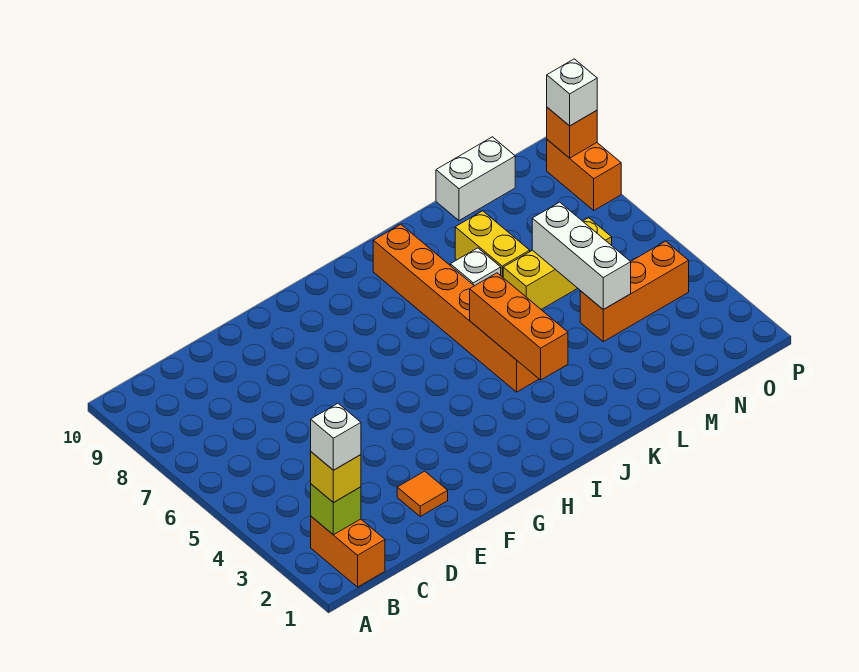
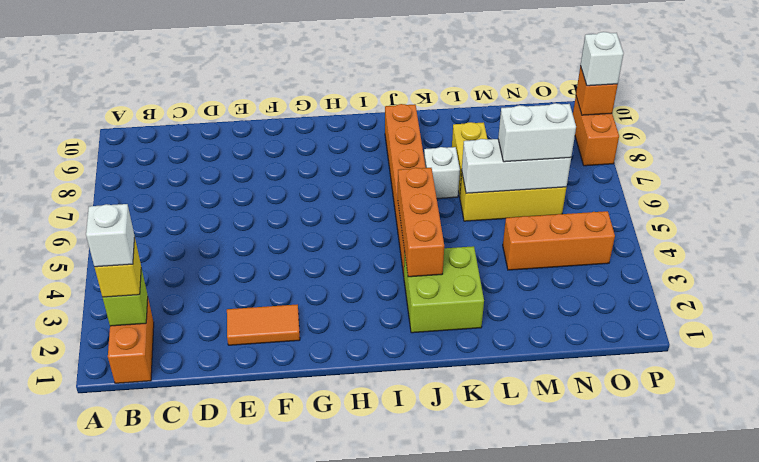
orange tile E2 level 1 -> orange tile E2:F2 level 1
none -> lime brick J2:K3 level 1
white brick M4:M6 level 2 -> white brick L6:N6 level 2
white brick M10:N10 level 1 -> white brick M6:N6 level 3

